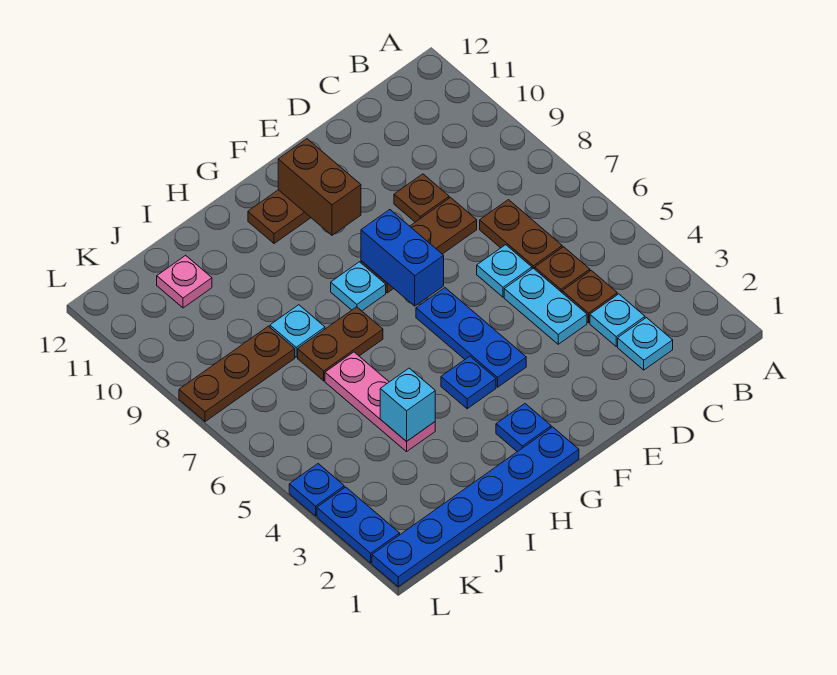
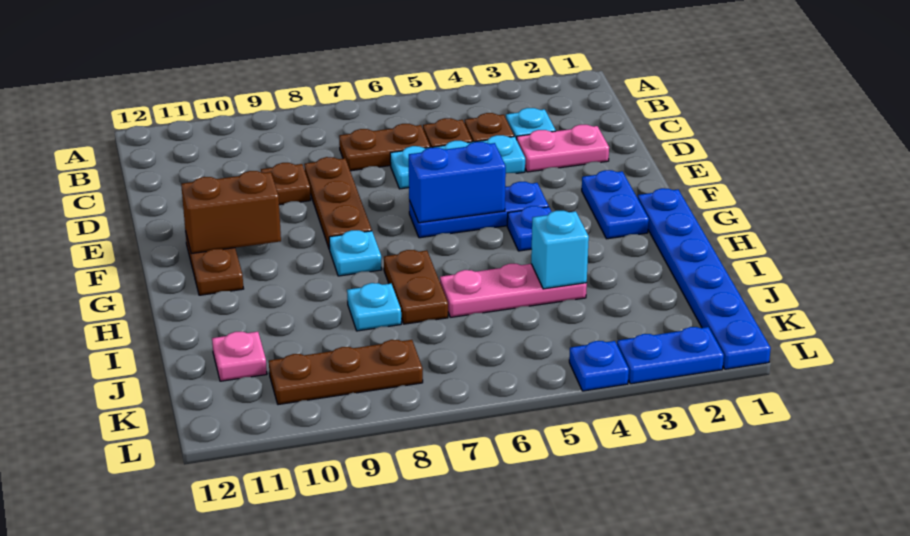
cyan plate C2 level 1 -> none
none -> pink plate D2:D3 level 1
blue brick F7:F8 level 2 -> blue brick F5:F6 level 2
blue plate G2 level 1 -> blue plate F2:G2 level 1
brown plate J8:L8 level 1 -> brown plate K8:K10 level 1

